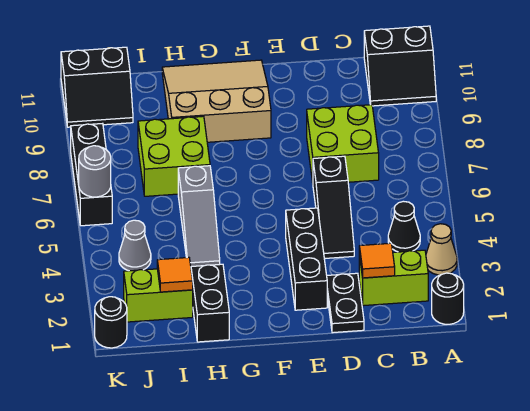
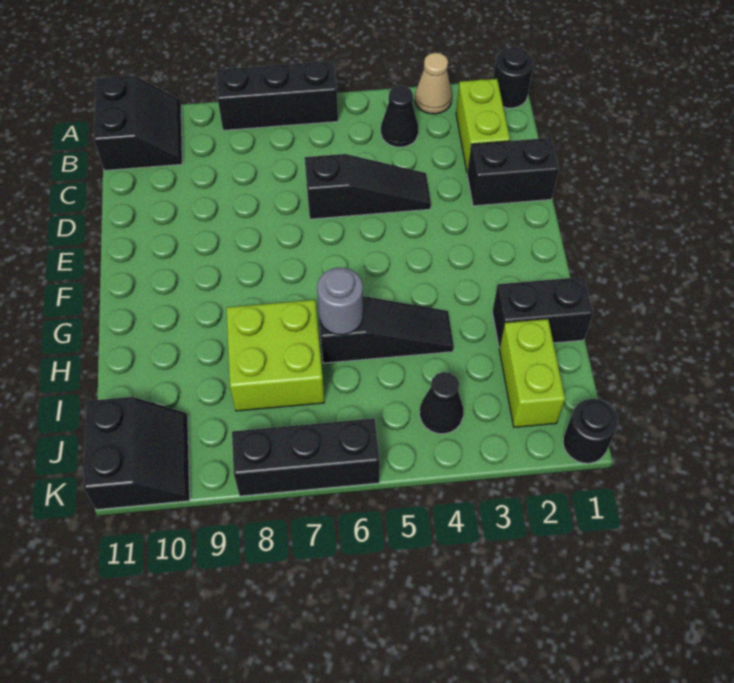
orange tile C2 level 2 -> none
lime brick C7:D8 level 1 -> none
black plate D1:D2 level 1 -> black brick D1:D2 level 1
black brick E2:E4 level 1 -> black brick A6:A8 level 1
tan slope F9:H11 level 1 top 9 -> none
grey slope H4:H6 level 1 top 6 -> black slope H4:H6 level 1 top 6
orange tile I2 level 2 -> none
grey cone J4 level 1 -> black cone J4 level 1
grey round brick K6 level 2 -> grey round brick H6 level 2

